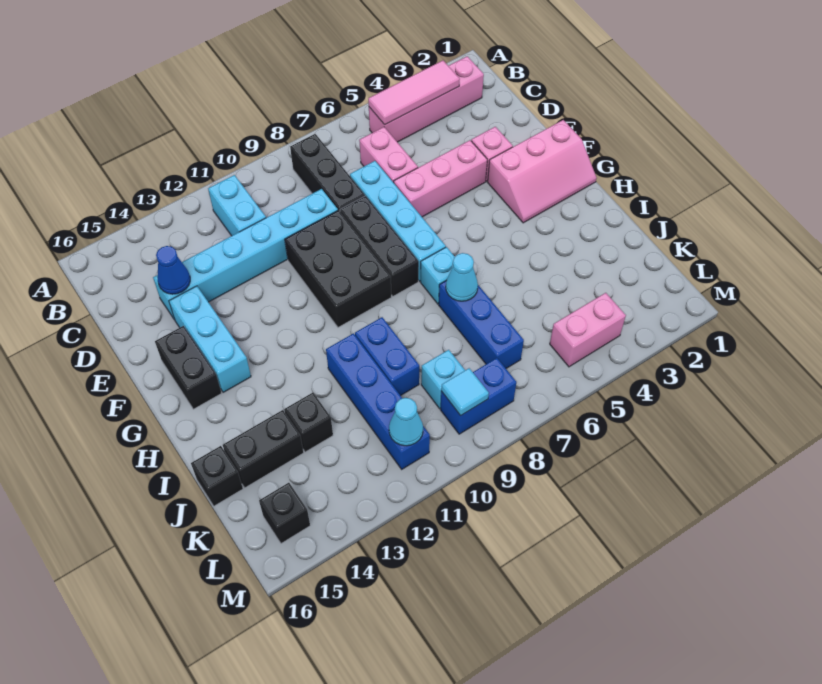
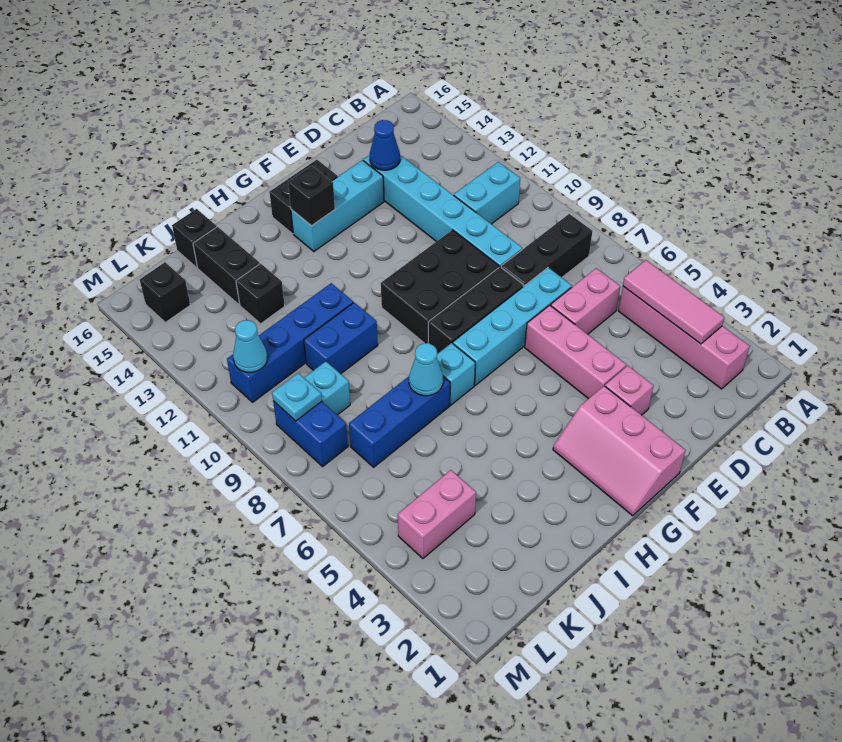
none -> black brick G14 level 2
pink brick L4:L5 level 1 -> pink brick K4:L4 level 1
cyan tile L9 level 2 -> cyan plate L9 level 2

